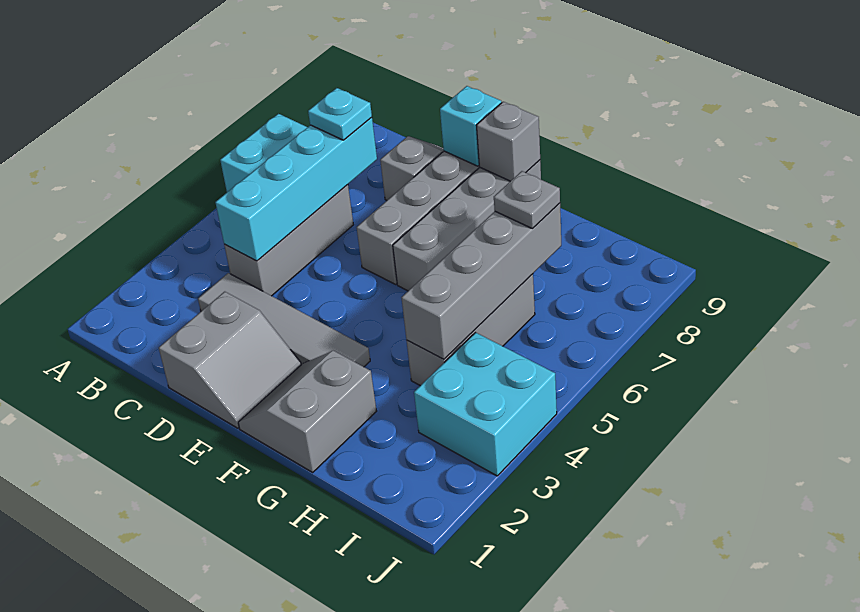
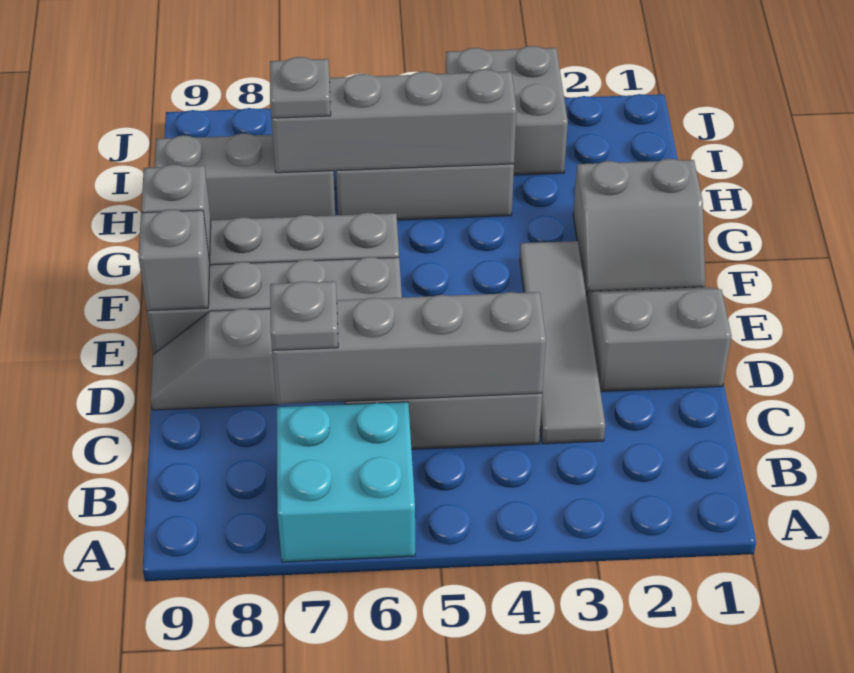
cyan brick C4:C7 level 2 -> grey brick C4:C7 level 2
cyan plate C7 level 3 -> grey plate C7 level 3
cyan brick E9 level 2 -> grey brick E9 level 2
none -> grey brick H7:H9 level 1
cyan brick I3:J4 level 1 -> grey brick I3:J4 level 1

